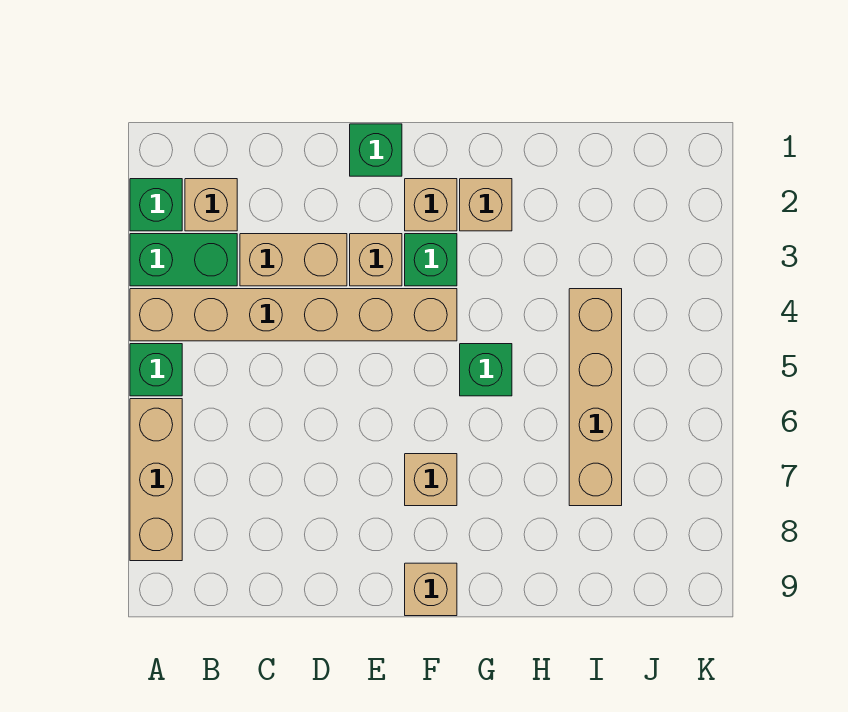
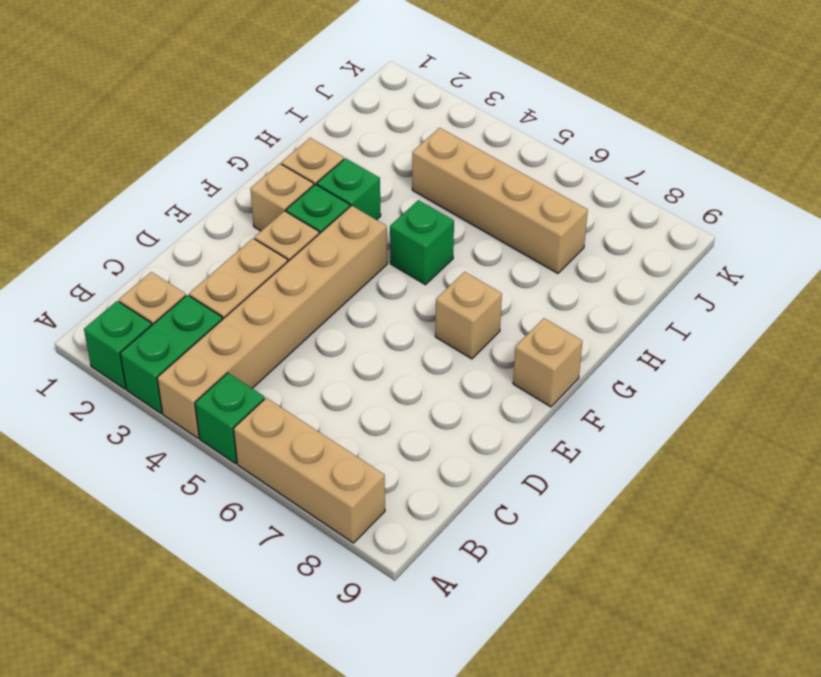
green brick E1 level 1 -> green brick G3 level 1

